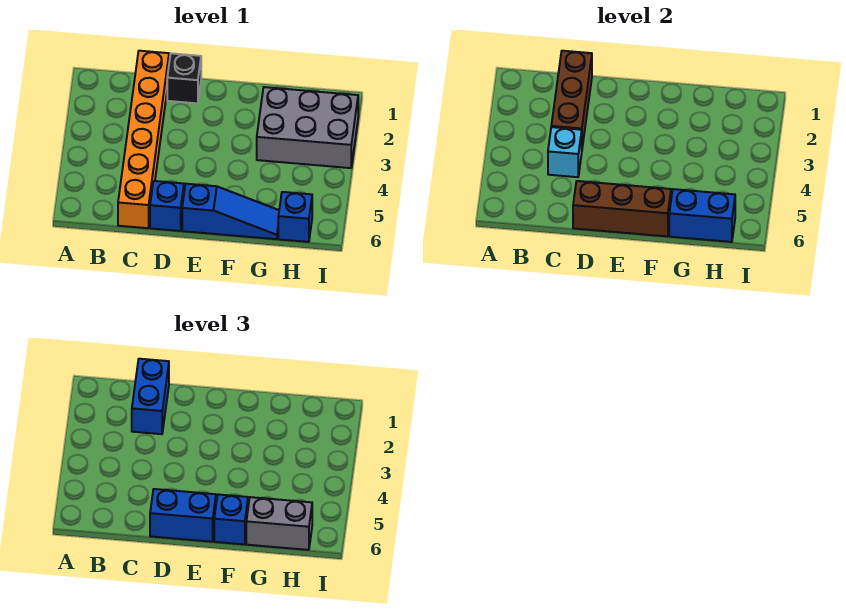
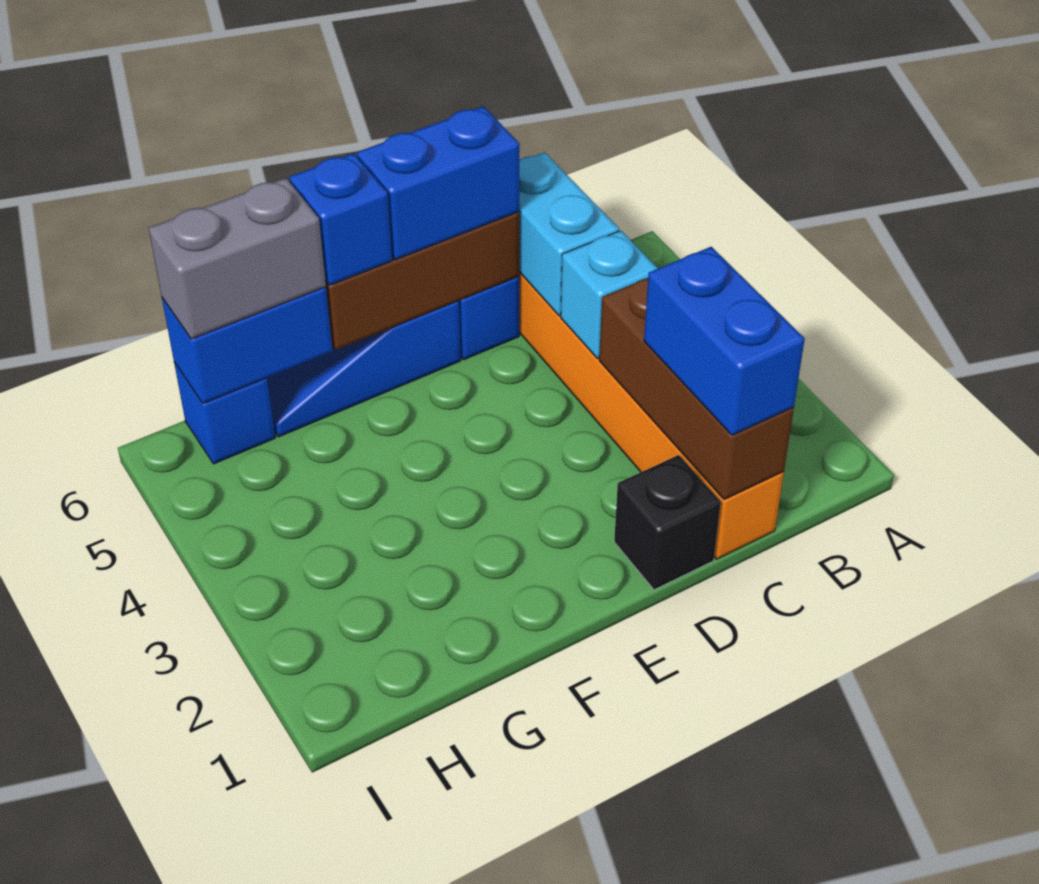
none -> cyan brick C5:C6 level 2
grey brick G2:I3 level 1 -> none

